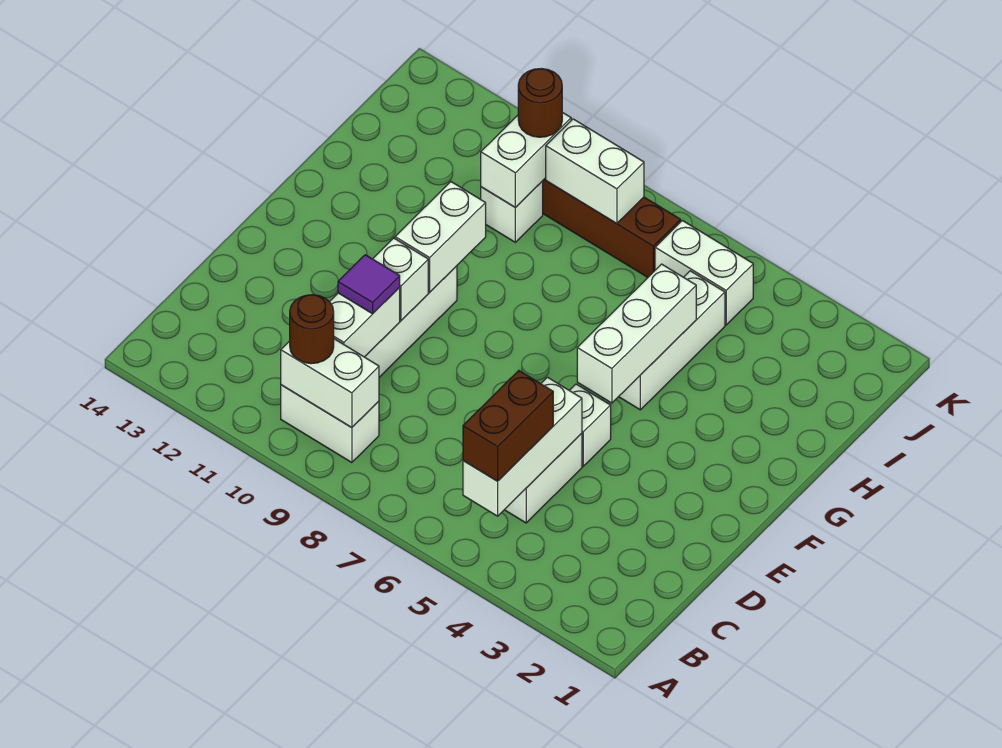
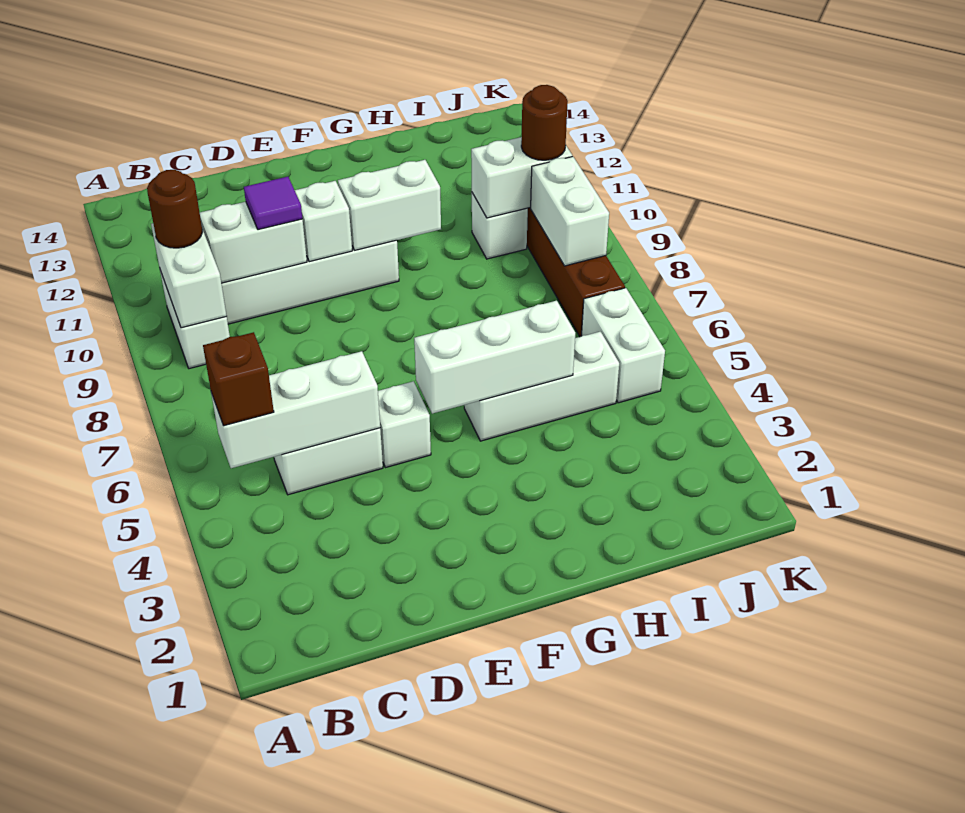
brown brick B5:C5 level 3 -> brown brick B5 level 3

